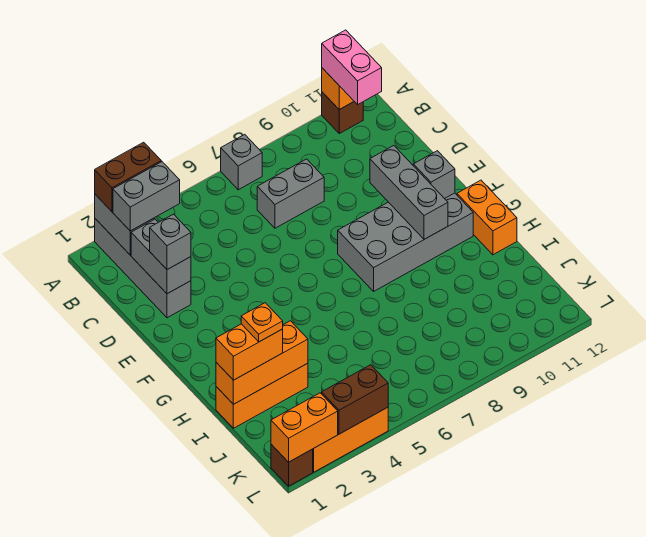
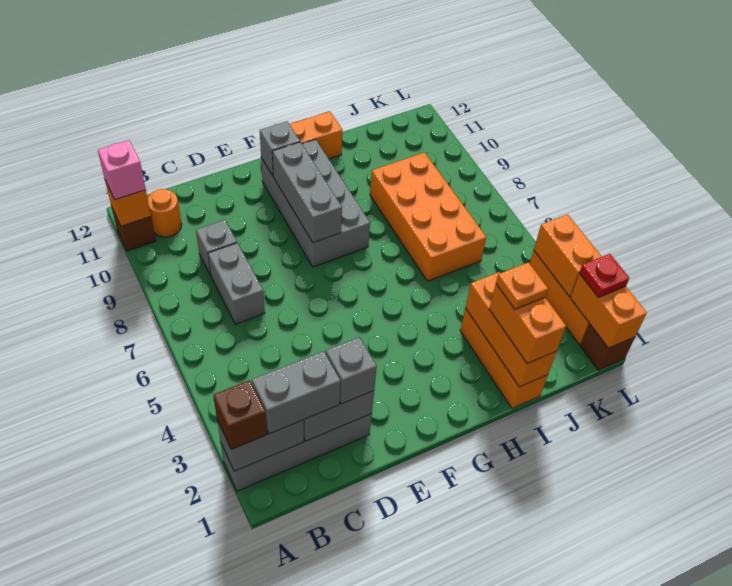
brown brick A2:A3 level 3 -> brown brick A2 level 3
grey brick A7 level 1 -> grey brick C9 level 1
pink brick A11:B11 level 3 -> pink brick A11 level 3
grey brick B2:B3 level 3 -> grey brick B2:C2 level 3
none -> orange round brick B11 level 1
grey brick E10:G10 level 2 -> grey brick F8:F10 level 2
none -> orange brick I6:J9 level 1
none -> red plate L2 level 3
brown brick L3:L4 level 2 -> orange brick L3:L4 level 2

